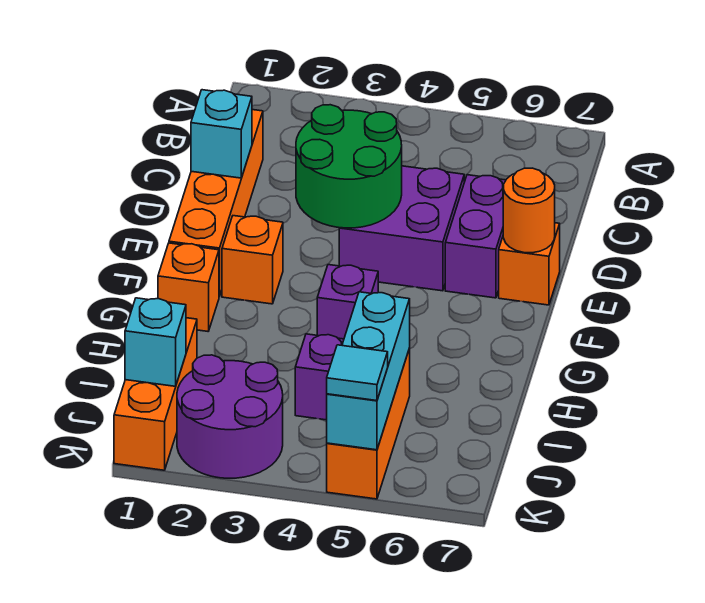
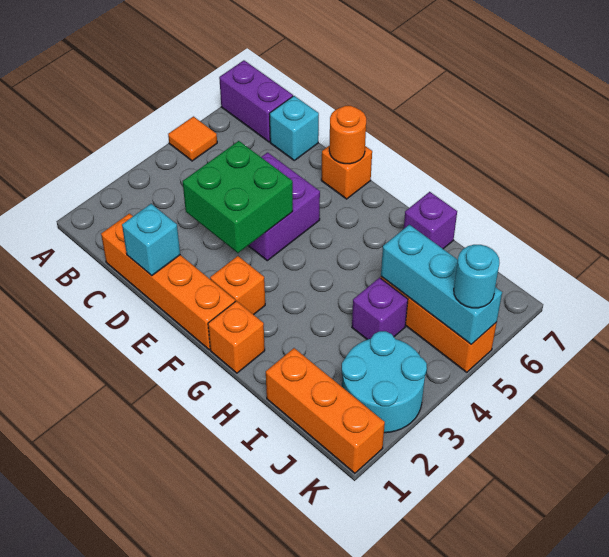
none -> orange tile A5 level 1
green round brick D3:E4 level 2 -> green brick D3:E4 level 2
purple brick D6:E6 level 1 -> purple brick A7:B7 level 1
purple brick G4 level 1 -> purple brick H7 level 1
cyan brick J1 level 2 -> cyan brick C7 level 1
purple round brick J2:K3 level 1 -> cyan round brick J2:K3 level 1
cyan tile K5 level 3 -> cyan round brick K5 level 3

